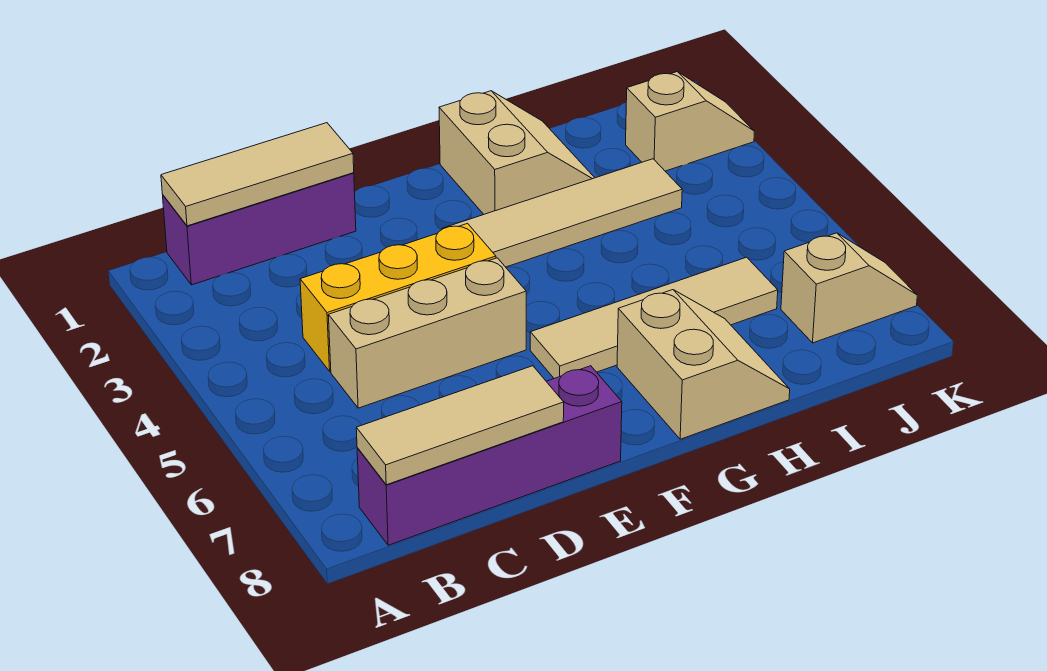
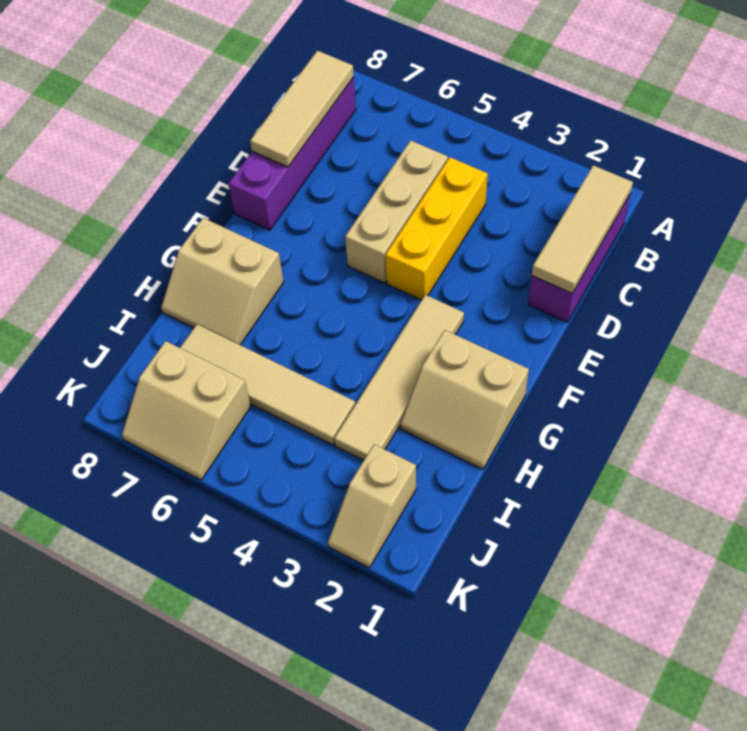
tan tile F6:I6 level 1 -> tan tile I4:I7 level 1
tan slope J7:K7 level 1 top J -> tan slope J6:K7 level 1 top J

